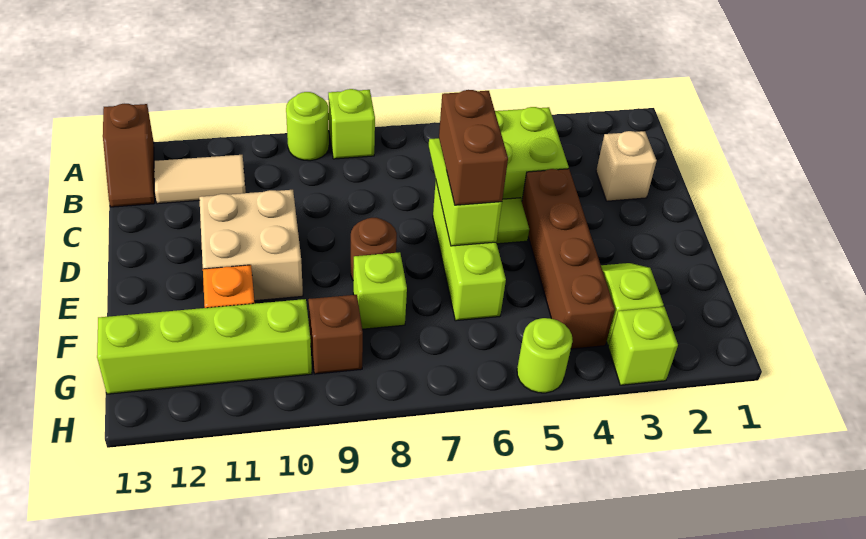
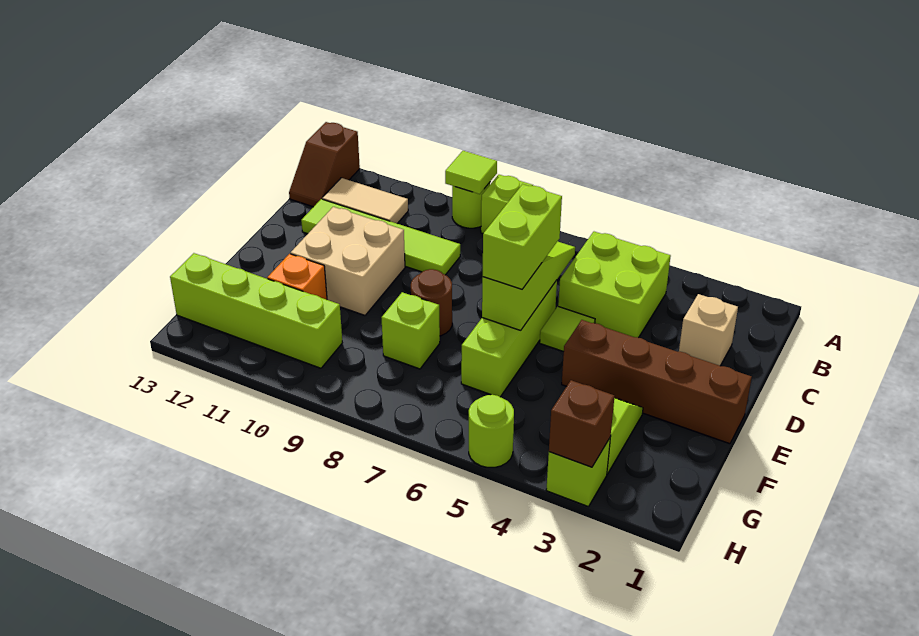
none -> lime tile A9 level 2
none -> lime tile C9:C12 level 1
brown brick D4:G4 level 1 -> brown brick E1:E4 level 1
brown brick D6:E6 level 3 -> lime brick D6:E6 level 3
brown brick G9 level 1 -> brown brick H3 level 2

